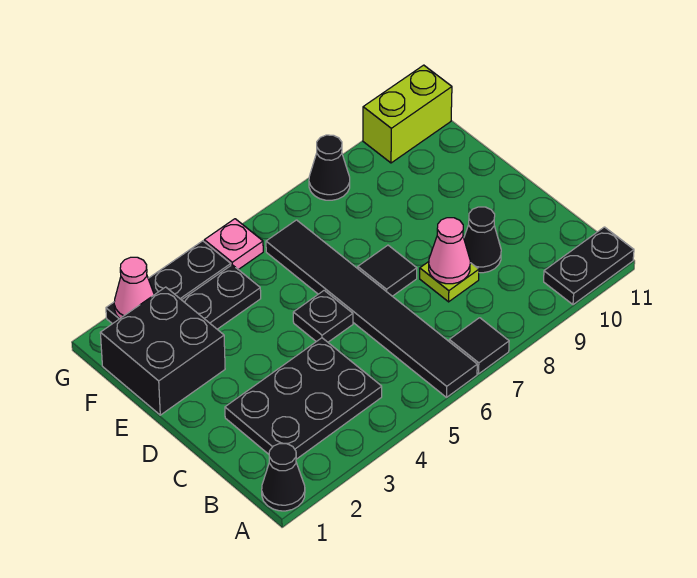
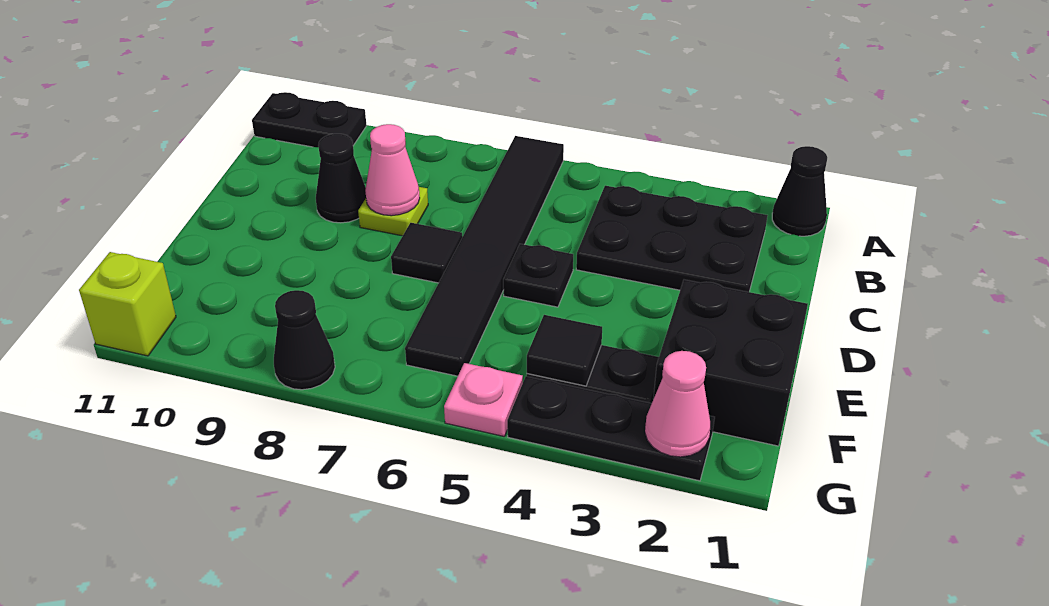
black tile A7 level 1 -> black tile F4 level 2
lime brick G10:G11 level 1 -> lime brick G11 level 1

